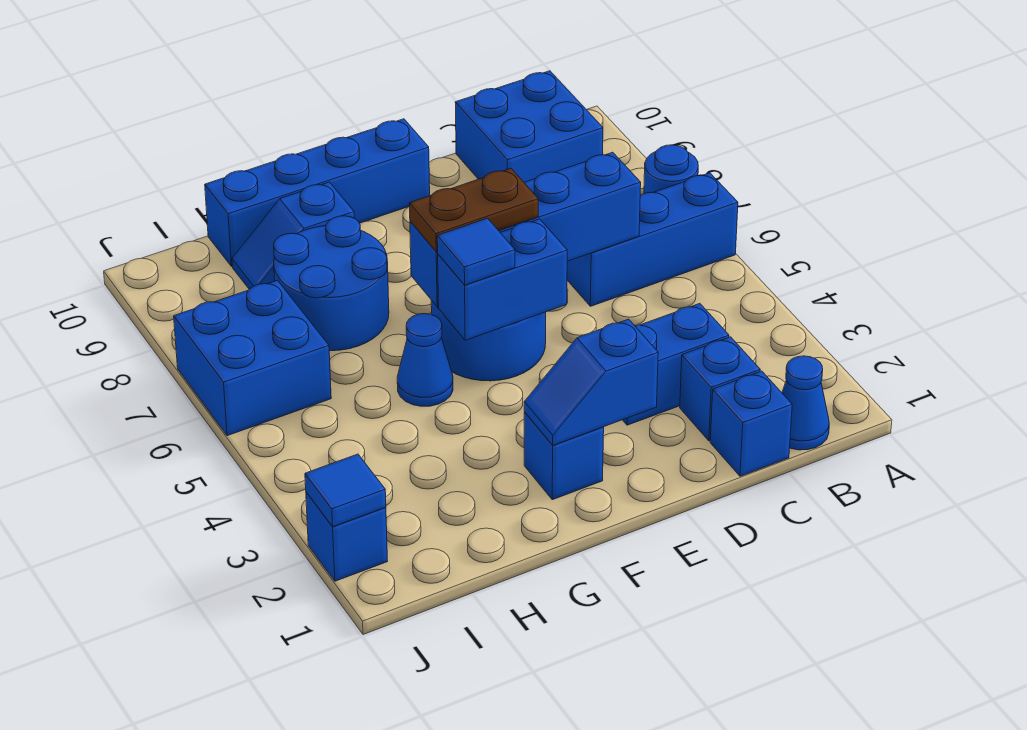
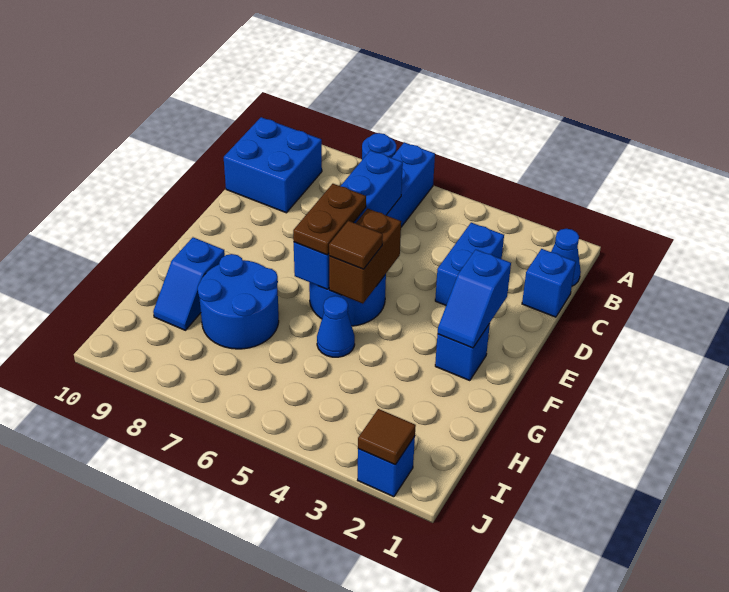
blue brick C2 level 1 -> none
blue brick E5:F5 level 2 -> brown brick E5:F5 level 2
blue brick E10:H10 level 1 -> none
blue tile F5 level 3 -> brown tile F5 level 3
blue brick I6:J7 level 1 -> none
blue tile J2 level 2 -> brown tile J2 level 2

